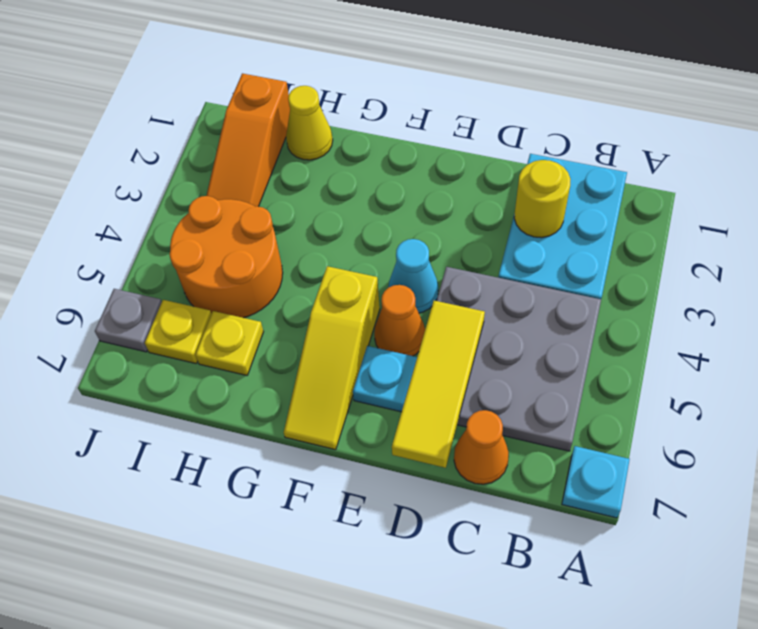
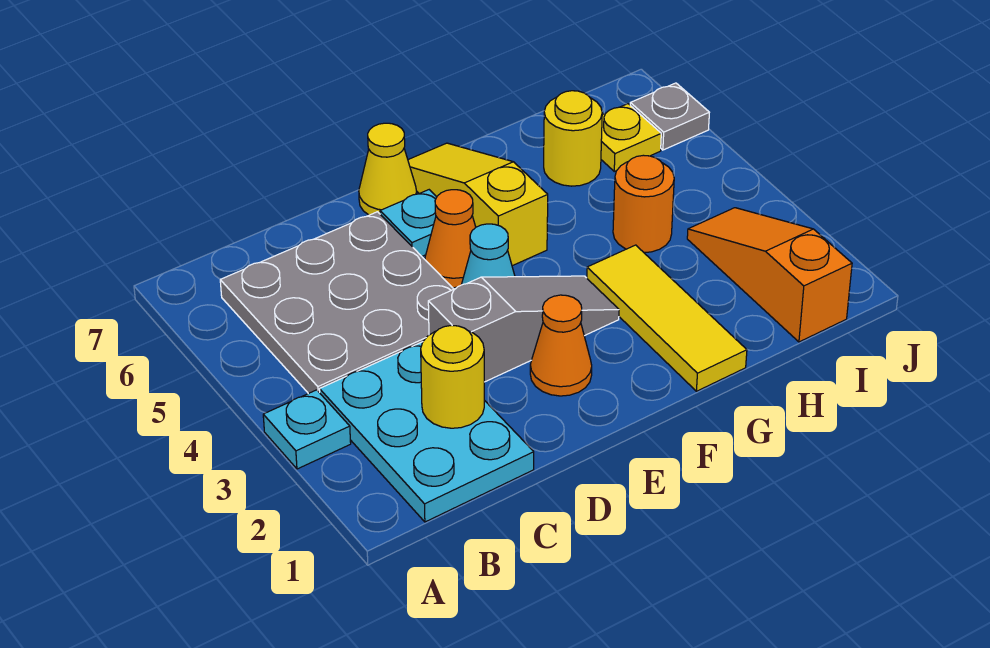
cyan plate A7 level 1 -> cyan plate A3 level 1
orange cone C7 level 1 -> orange cone E2 level 1
none -> grey slope D3:F3 level 1 top D
yellow tile D5:D7 level 2 -> yellow tile G1:G3 level 1
yellow cone H1 level 1 -> yellow cone E7 level 1
orange round brick H4:I5 level 1 -> orange round brick H4 level 1
yellow plate H6 level 1 -> yellow round brick H6 level 1

